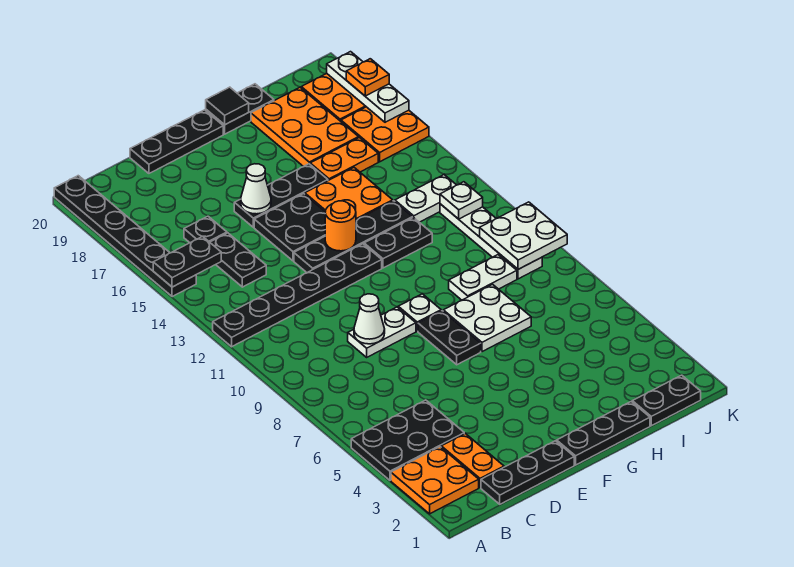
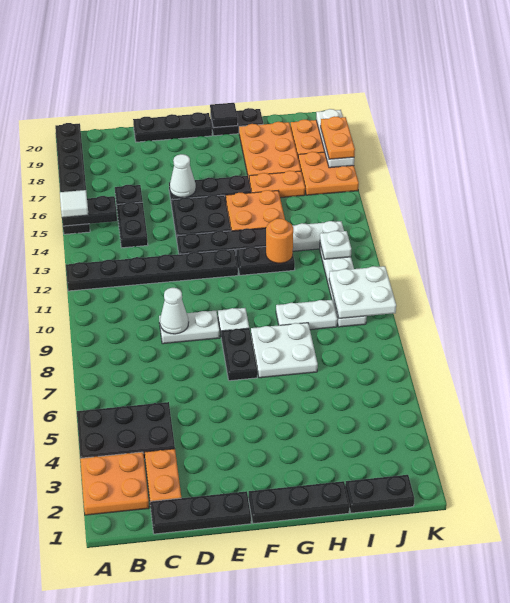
none -> white tile A15 level 3
orange round brick F13 level 2 -> orange round brick H12 level 2
orange plate K18 level 3 -> orange plate K17:K18 level 3

